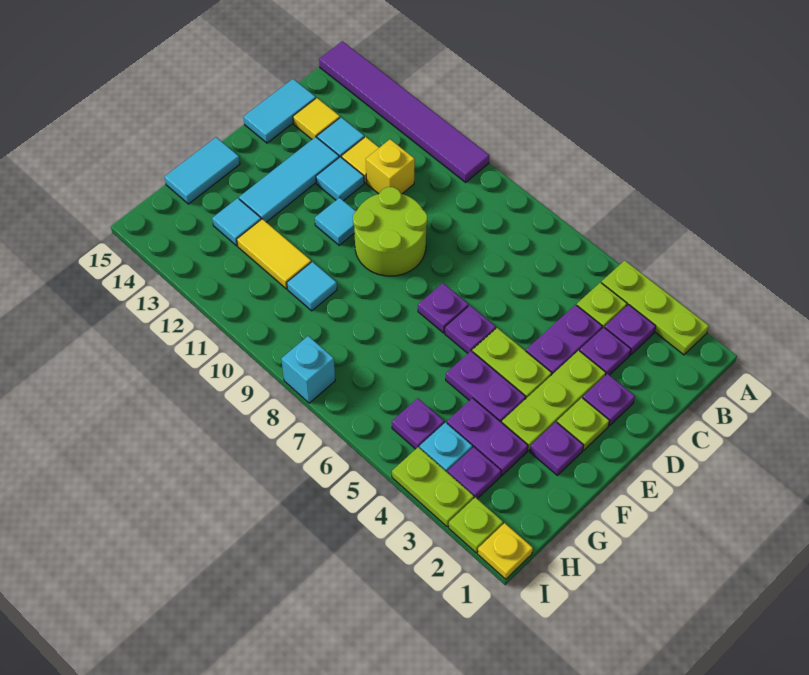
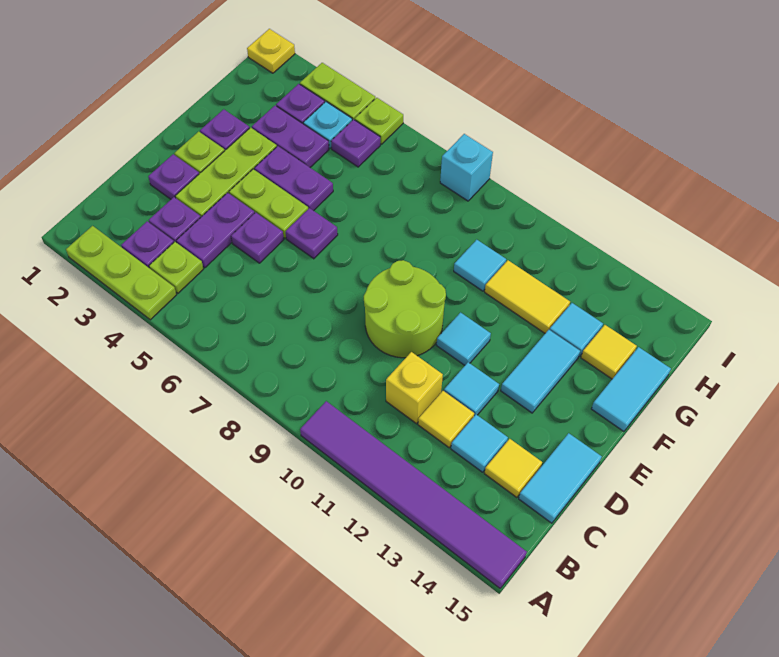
cyan tile D13:F13 level 1 -> cyan tile E13:F13 level 1
purple plate E7 level 1 -> purple plate D5 level 1
none -> yellow tile G14 level 1
lime plate I2 level 1 -> lime plate I5 level 1

